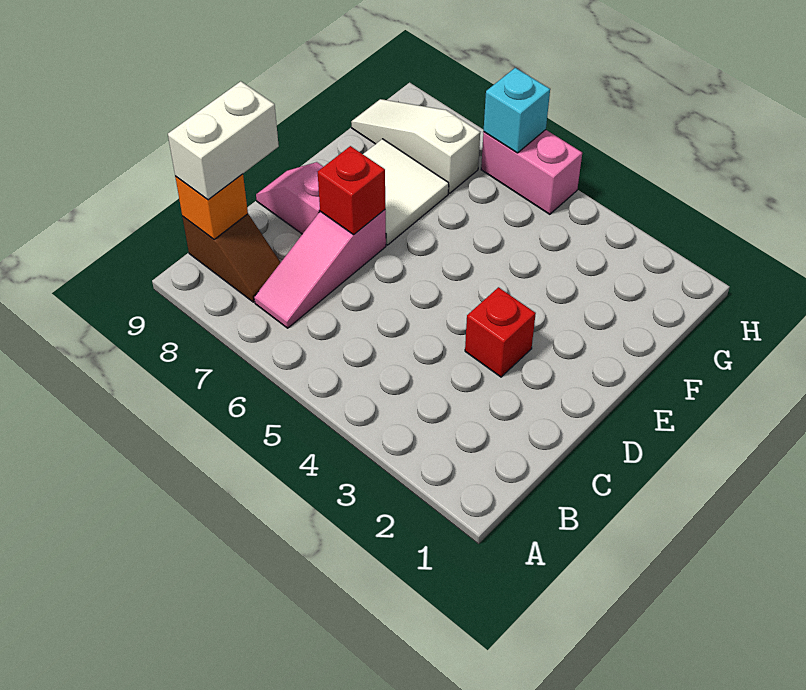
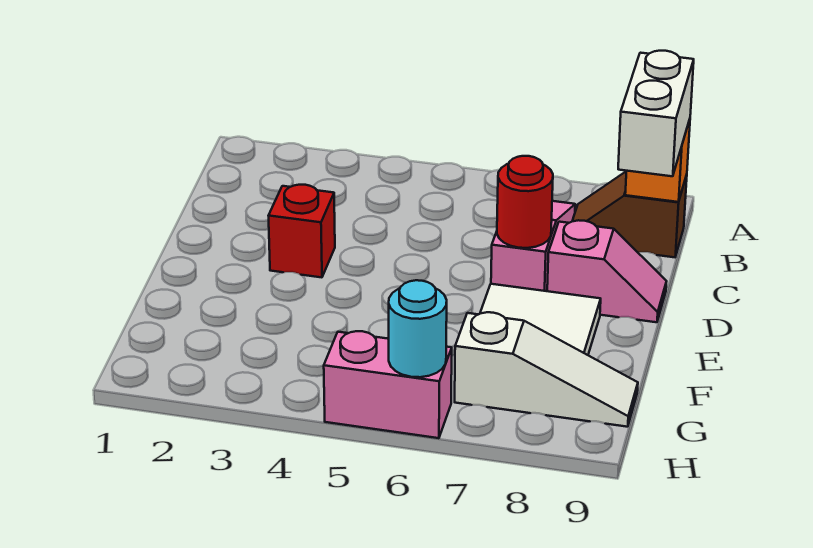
red brick D7 level 2 -> red round brick D7 level 2
cyan brick H6 level 2 -> cyan round brick H6 level 2

